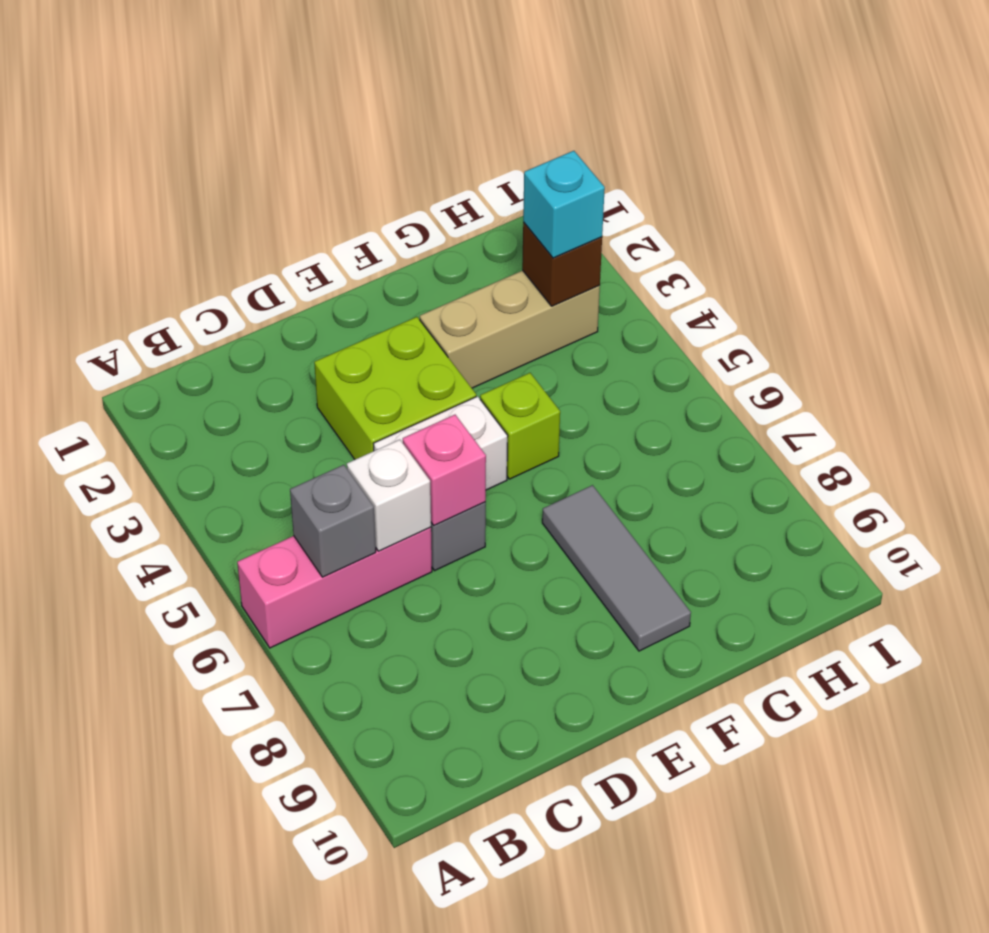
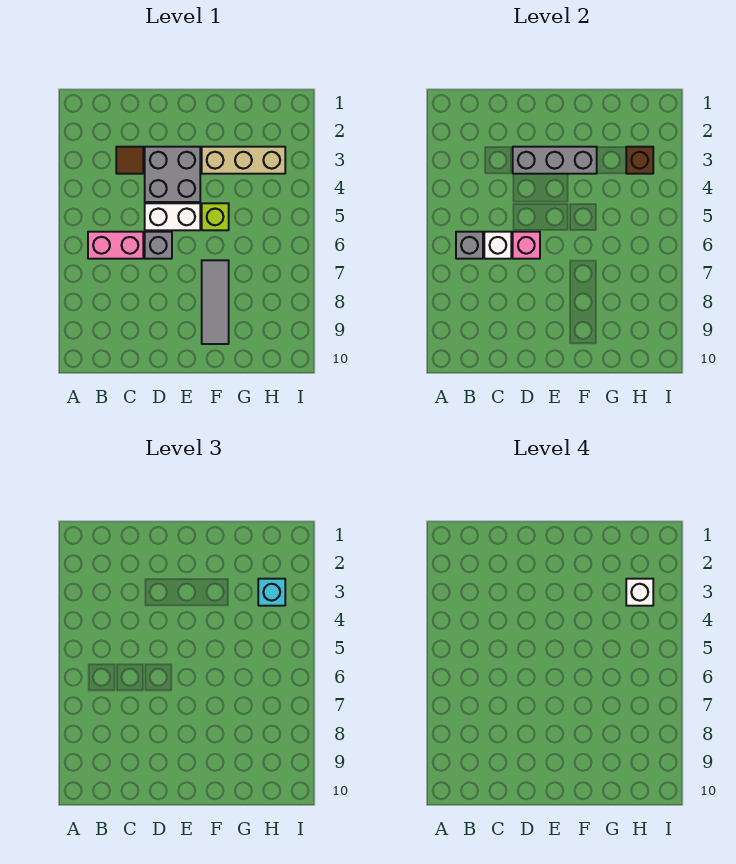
pink brick A6:C6 level 1 -> pink brick B6:C6 level 1
none -> brown tile C3 level 1
lime brick D3:E4 level 1 -> grey brick D3:E4 level 1
none -> grey brick D3:F3 level 2
none -> white brick H3 level 4

